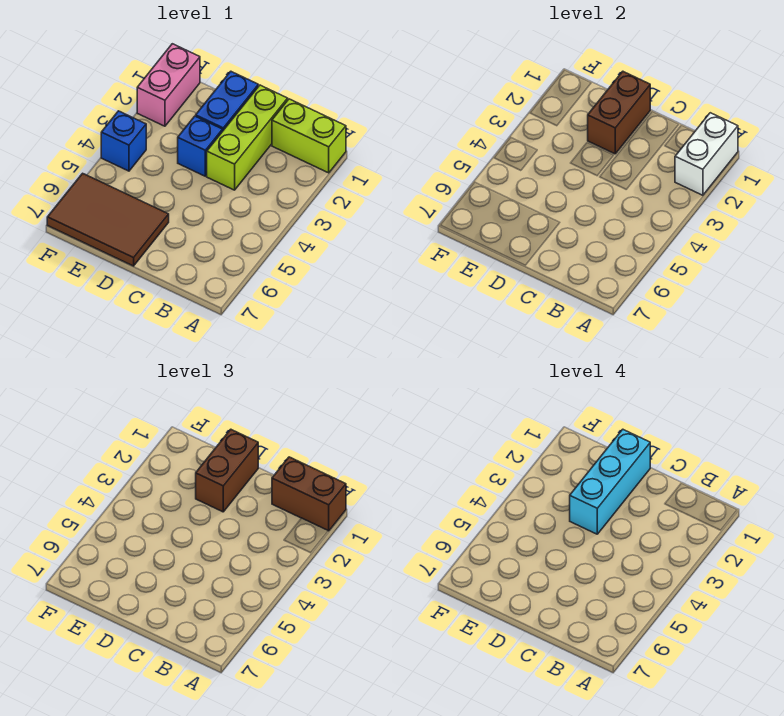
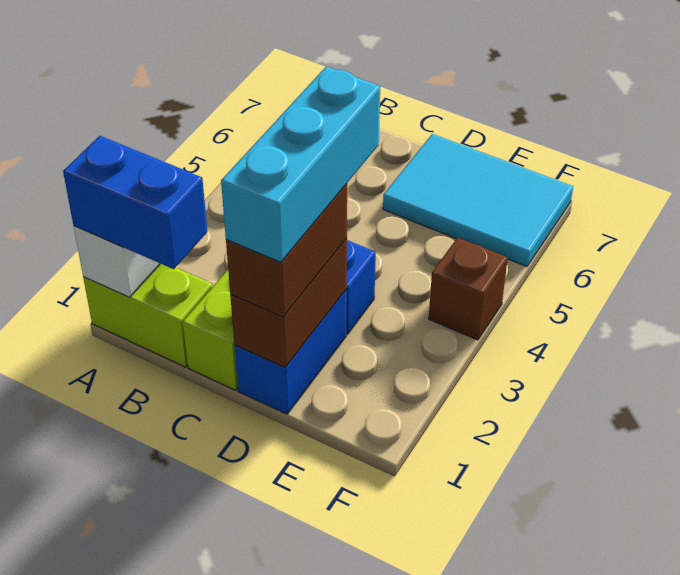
brown brick A1:B1 level 3 -> blue brick A1:B1 level 3
brown tile D6:F7 level 1 -> cyan tile D6:F7 level 1
pink brick F1:F2 level 1 -> none
blue brick F4 level 1 -> brown brick F4 level 1

